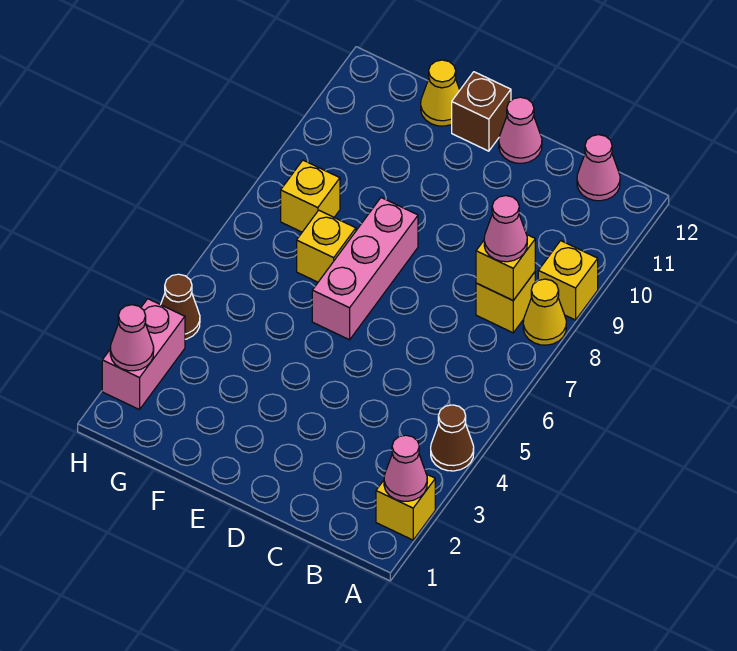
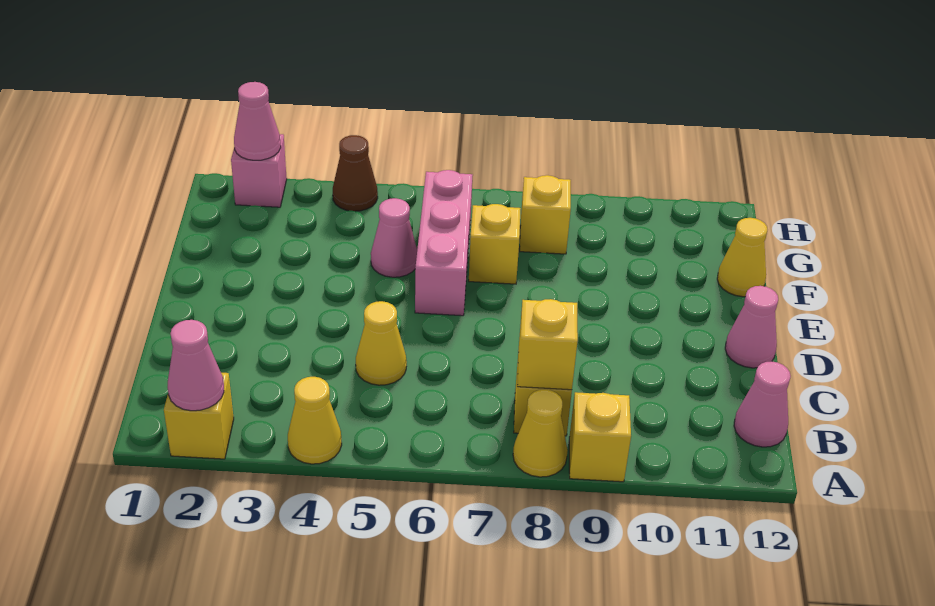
brown cone A4 level 1 -> yellow cone A4 level 1
pink cone B8 level 3 -> pink cone F5 level 1
none -> yellow cone C5 level 1
pink brick E6:E8 level 1 -> pink brick E6:G6 level 1
brown brick E12 level 1 -> none
pink brick H2:H3 level 1 -> pink brick H2 level 1

